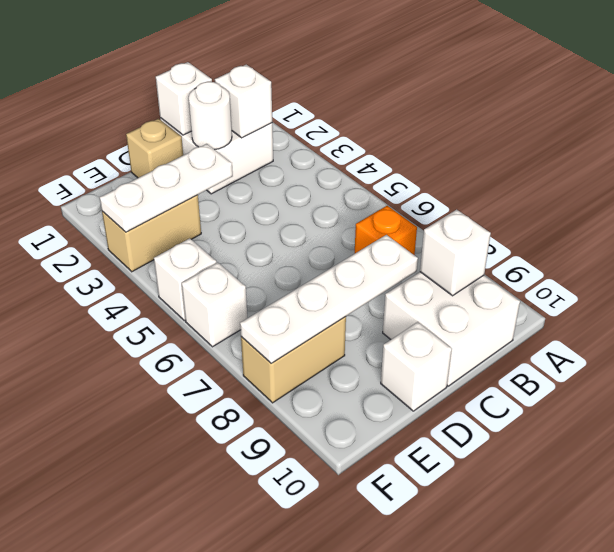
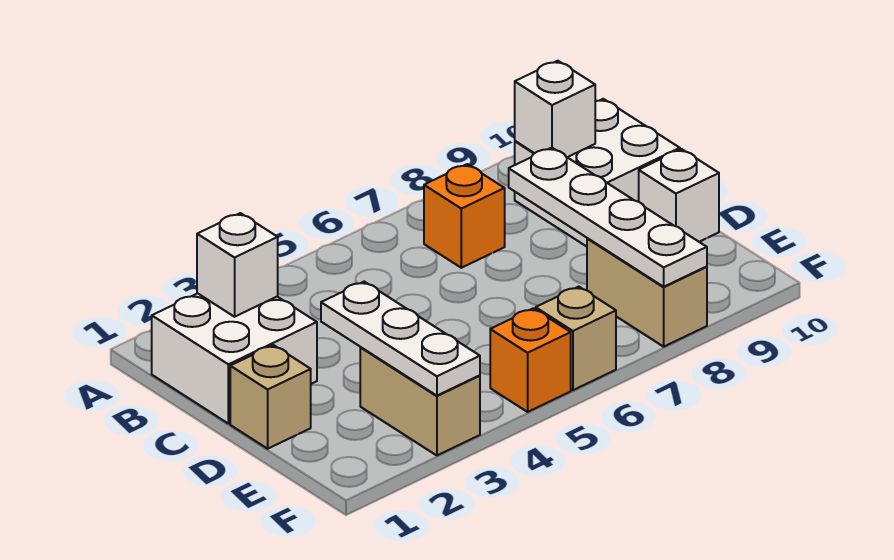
white brick C1 level 2 -> none
white round brick C2 level 2 -> none
white brick F5 level 1 -> orange brick F5 level 1
white brick F6 level 1 -> tan brick F6 level 1

